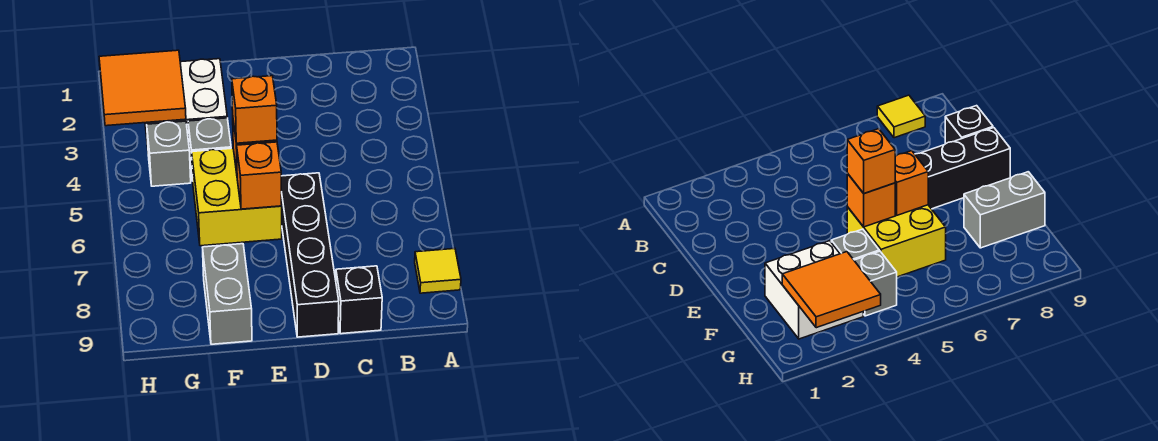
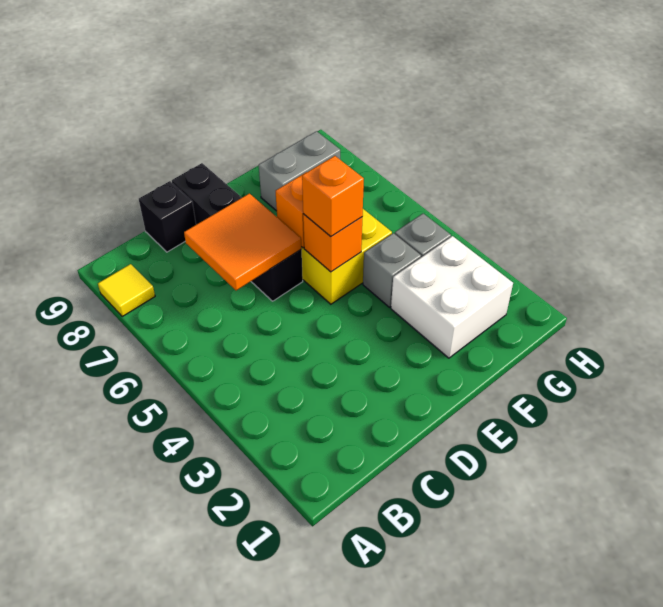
grey brick F8:F9 level 1 -> grey brick F8:G8 level 1
orange tile G2:H3 level 2 -> orange tile C6:D7 level 2

